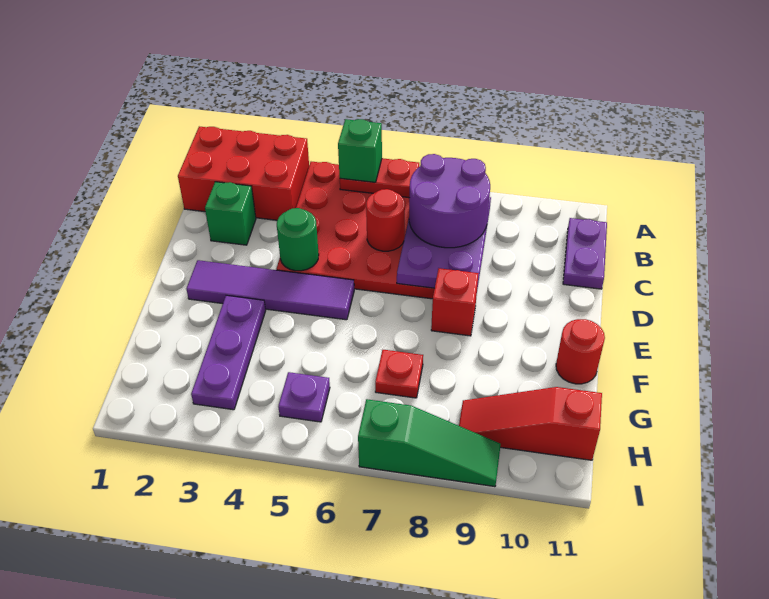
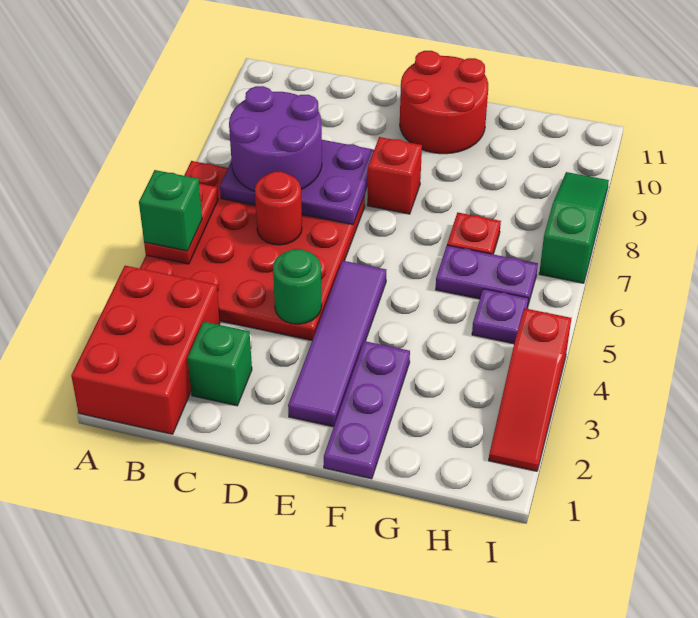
purple plate B11:C11 level 1 -> purple plate G6:H6 level 1
purple plate F3:H3 level 1 -> purple plate F1:F3 level 1
red round brick F11 level 1 -> red round brick E10:F11 level 1
red slope H9:H11 level 1 top 11 -> red slope I2:I4 level 1 top 4

